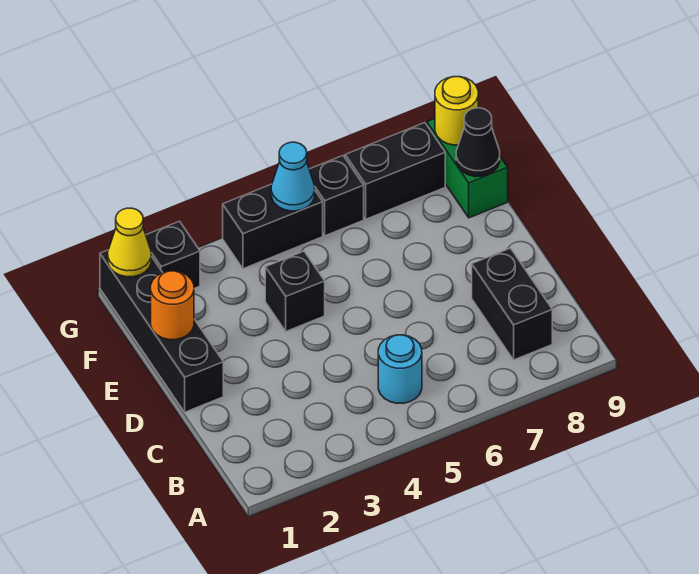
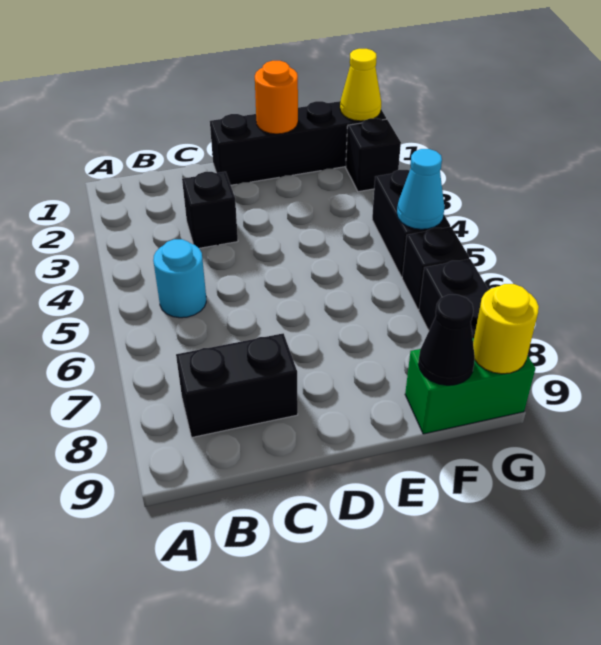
black brick E4 level 1 -> black brick C3 level 1

